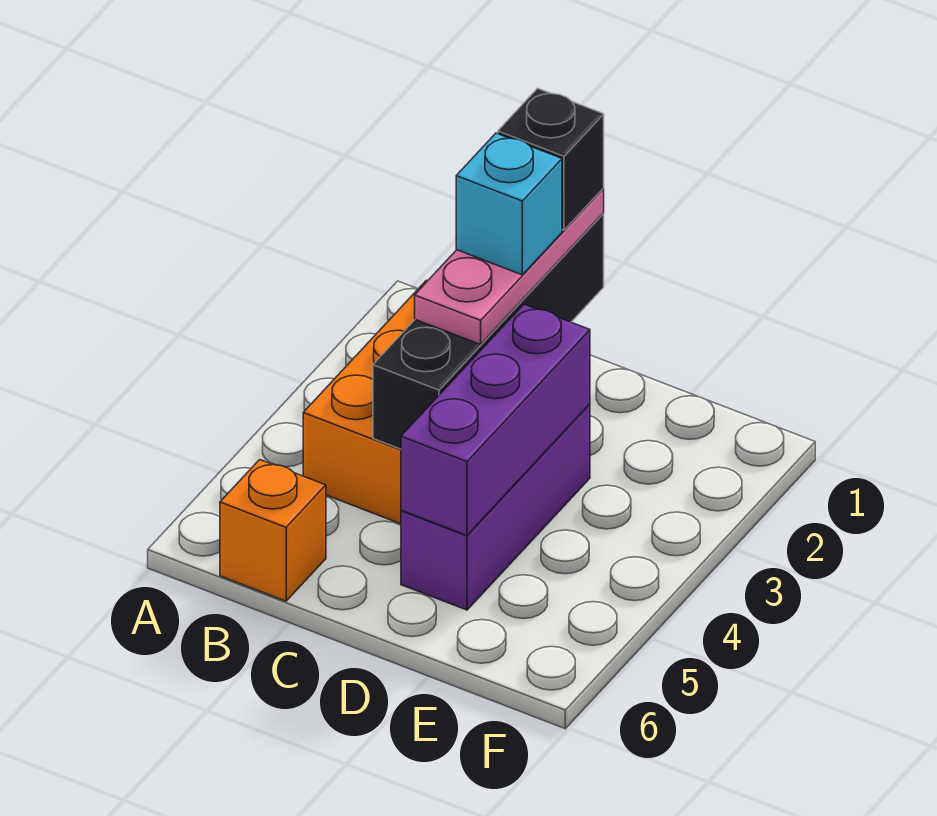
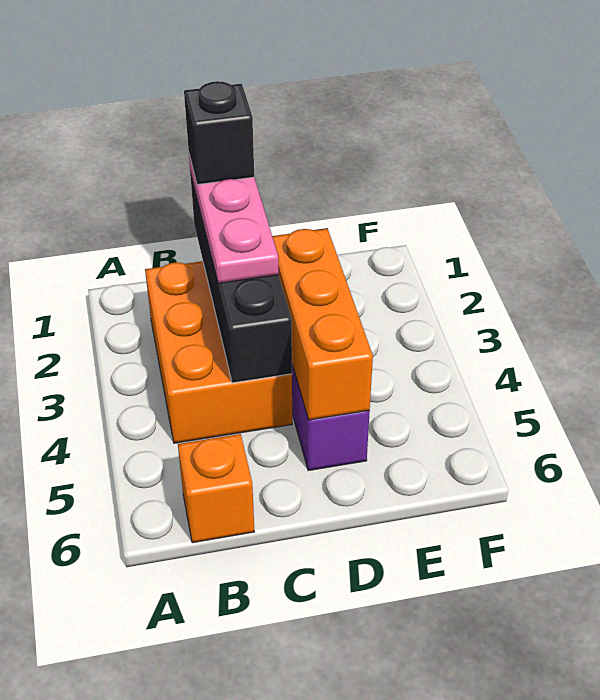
cyan brick C2 level 4 -> none
purple brick D3:D5 level 2 -> orange brick D3:D5 level 2

